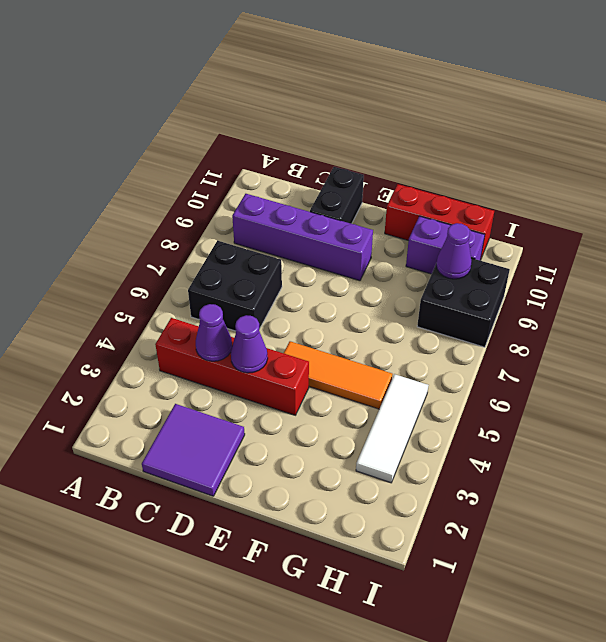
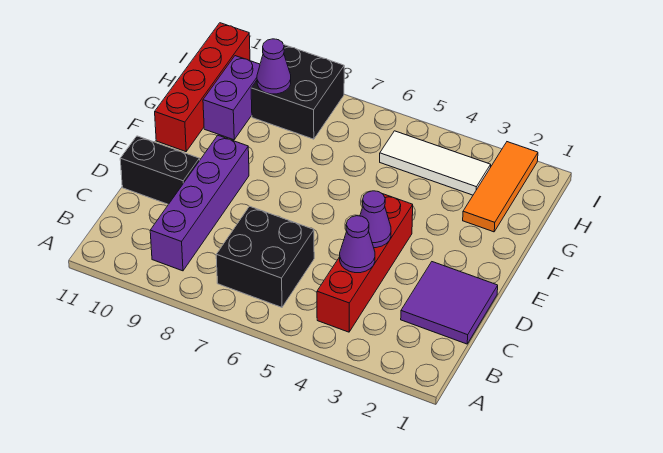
orange tile E5:G5 level 1 -> orange tile G2:I2 level 1
red brick F11:H11 level 1 -> red brick F11:I11 level 1

